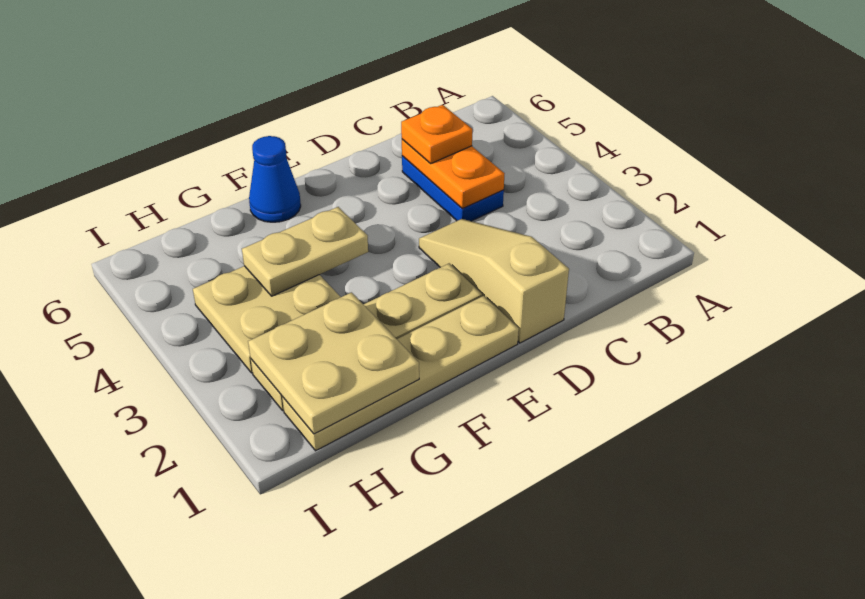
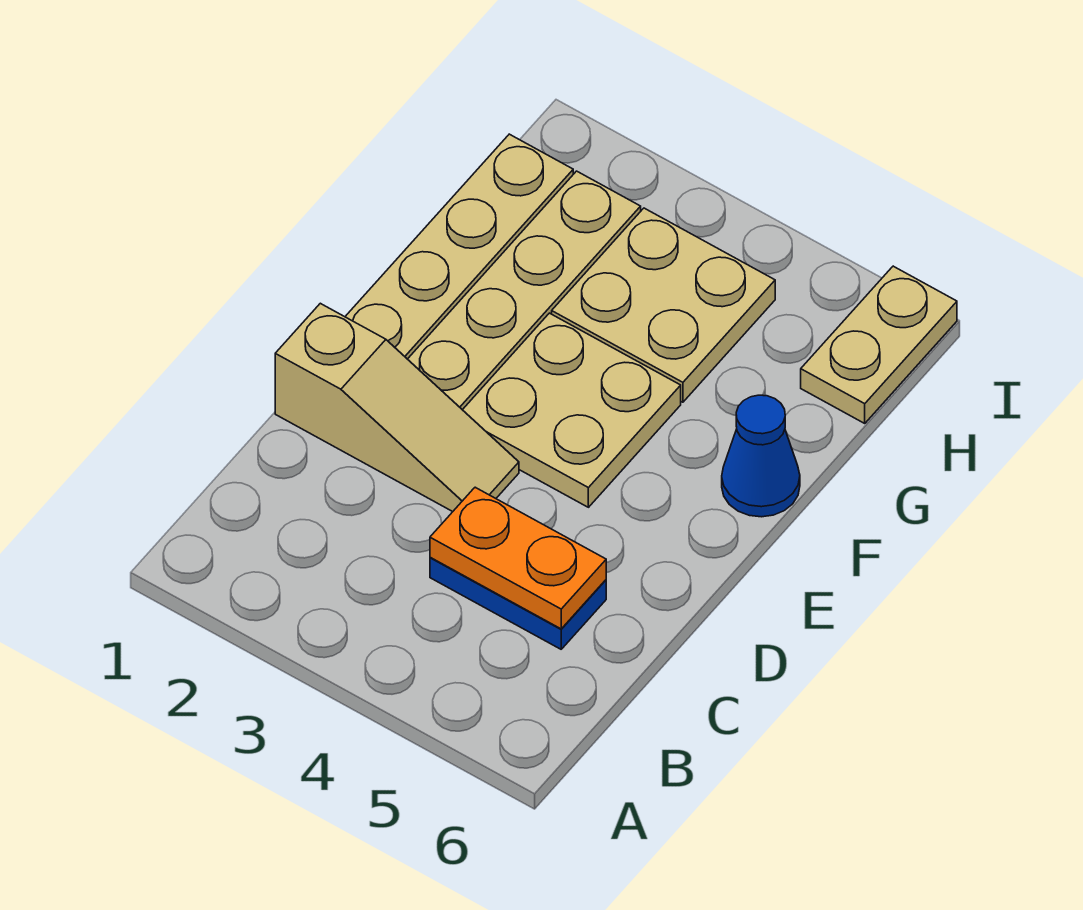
orange plate C5 level 3 -> none
tan plate F4:G4 level 2 -> tan plate H6:I6 level 1
tan plate G1:H2 level 2 -> tan plate E3:F4 level 1

